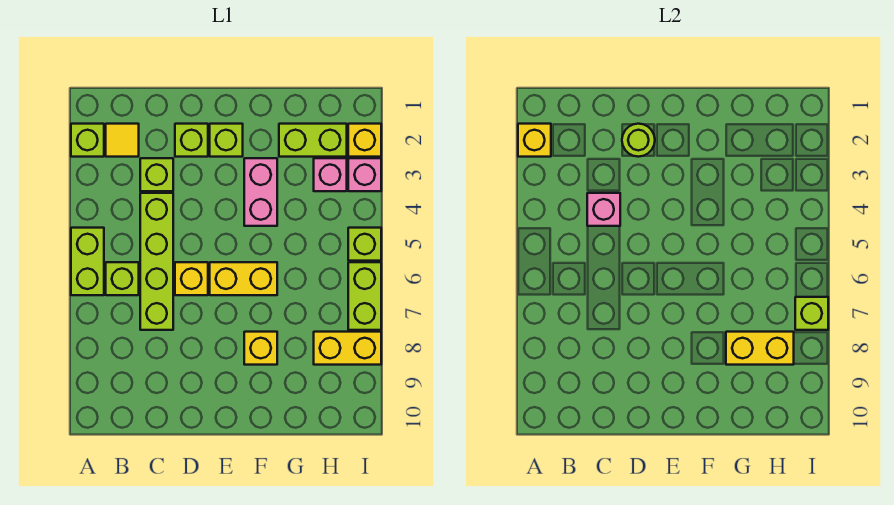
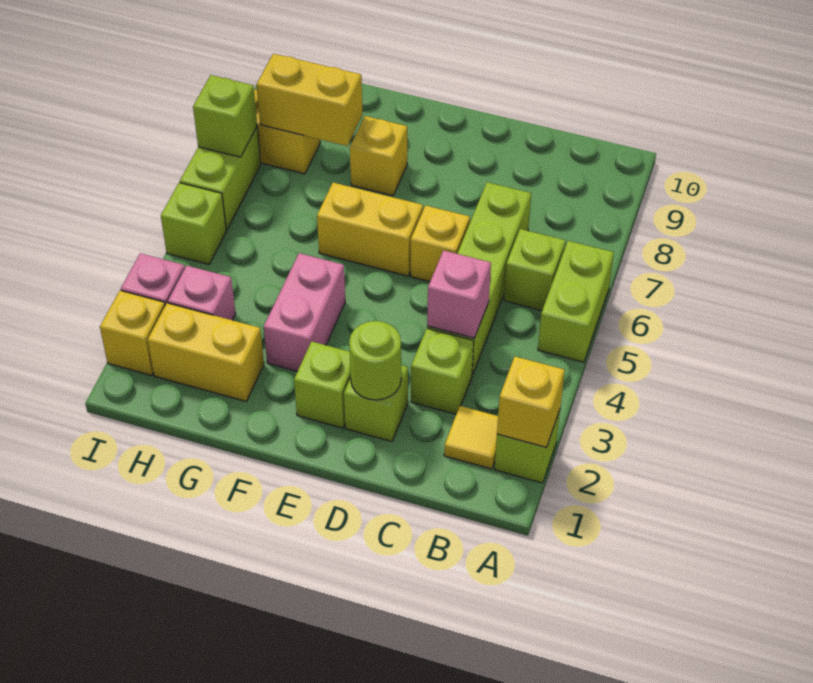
lime brick G2:H2 level 1 -> yellow brick G2:H2 level 1

